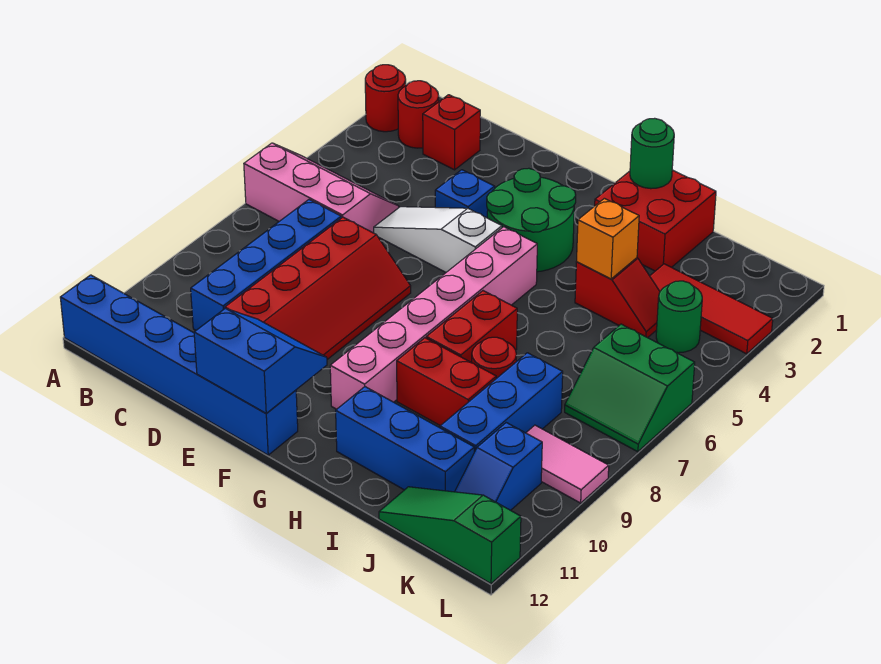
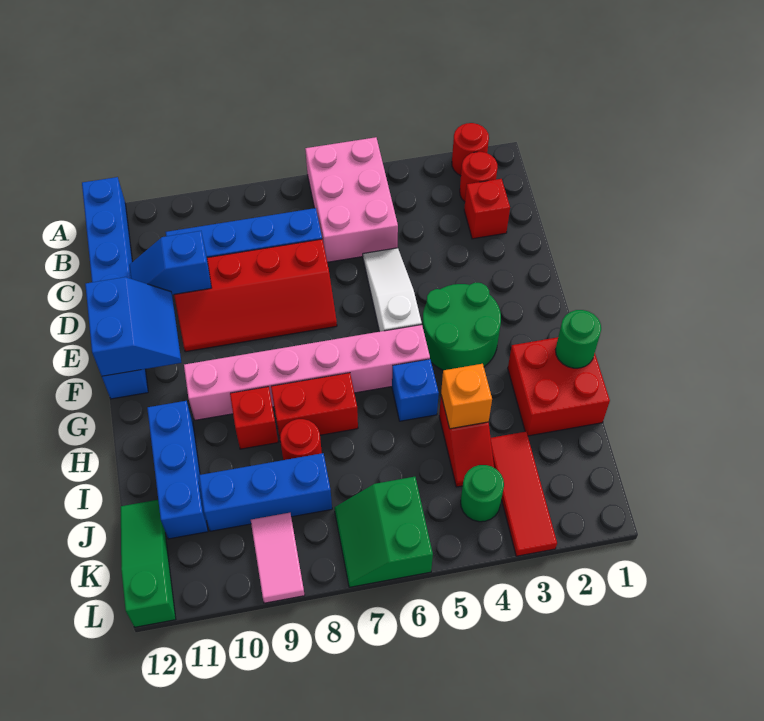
pink slope A5:C6 level 1 top 6 -> pink brick A5:C6 level 1
blue brick E4 level 1 -> blue brick H5 level 1
red brick H9:I9 level 1 -> red brick H9 level 1
blue slope K10:K11 level 1 top 10 -> blue slope D10:D11 level 2 top 10

